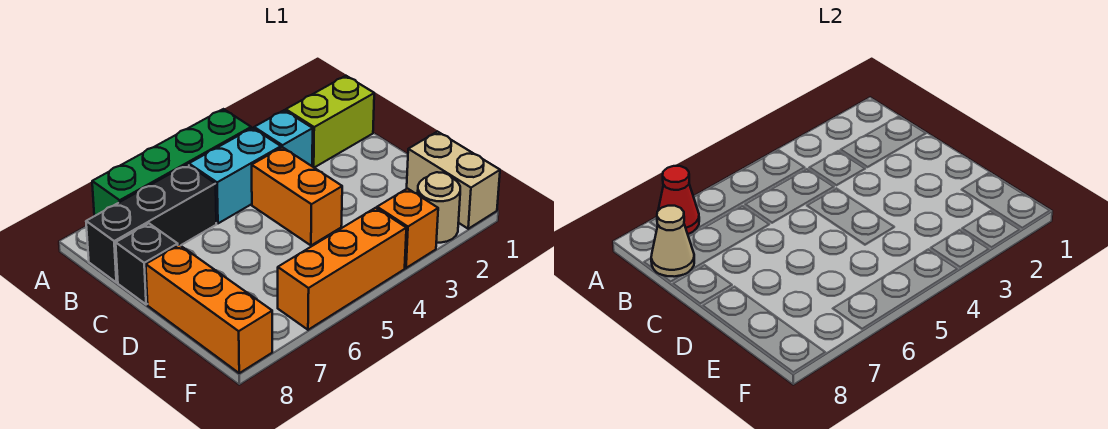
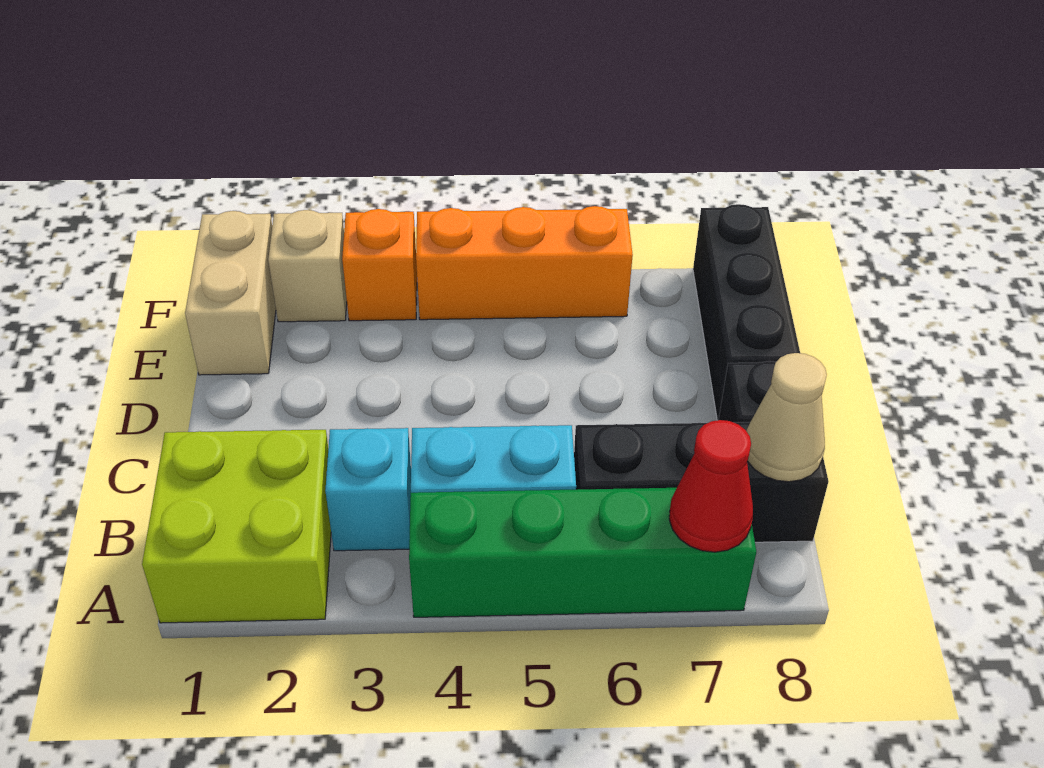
lime brick B1:B2 level 1 -> lime brick A1:B2 level 1
orange brick C4:D4 level 1 -> none
orange brick D8:F8 level 1 -> black brick D8:F8 level 1
tan round brick F2 level 1 -> tan brick F2 level 1

